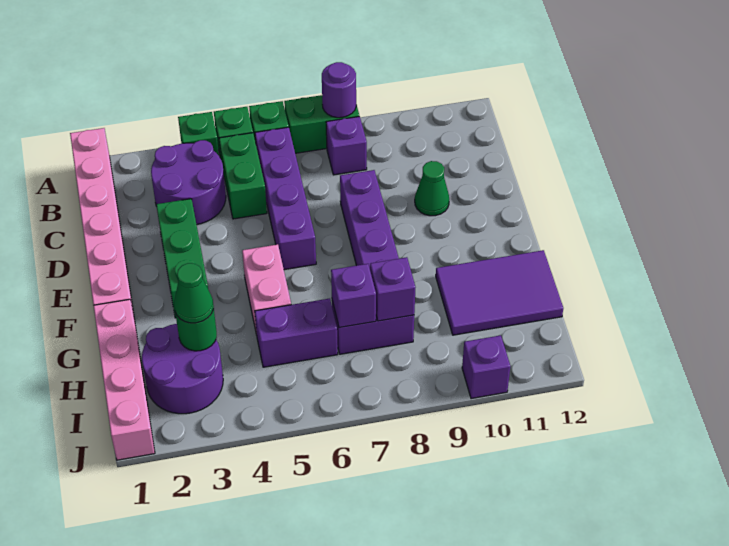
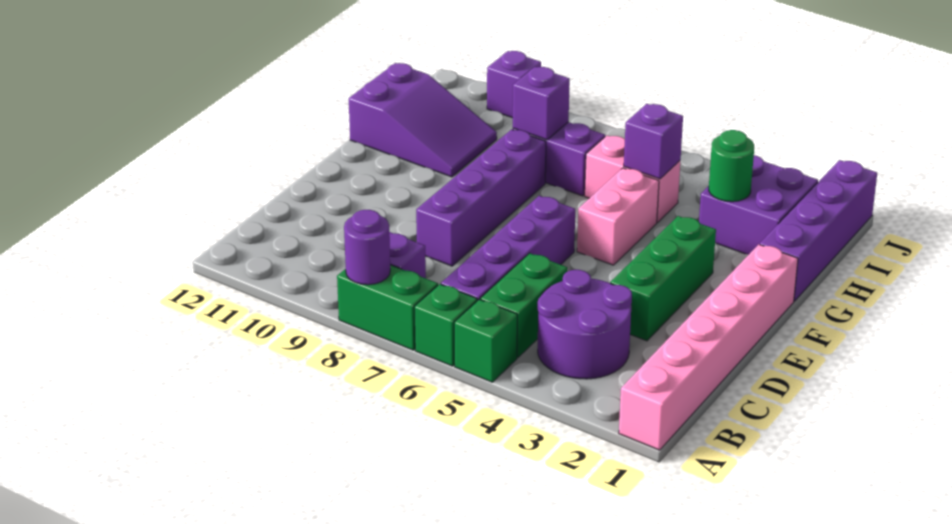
green brick A4 level 1 -> none
green cone D10 level 1 -> none
pink brick G1:J1 level 1 -> purple brick G1:J1 level 1
purple tile G10:H12 level 1 -> purple slope G10:H12 level 1 top 12
purple round brick H2:I3 level 1 -> purple brick H2:I3 level 1
green cone H3 level 3 -> none
purple brick H5:H6 level 1 -> pink brick H5:H6 level 1
purple brick H7 level 2 -> purple brick H5 level 2

